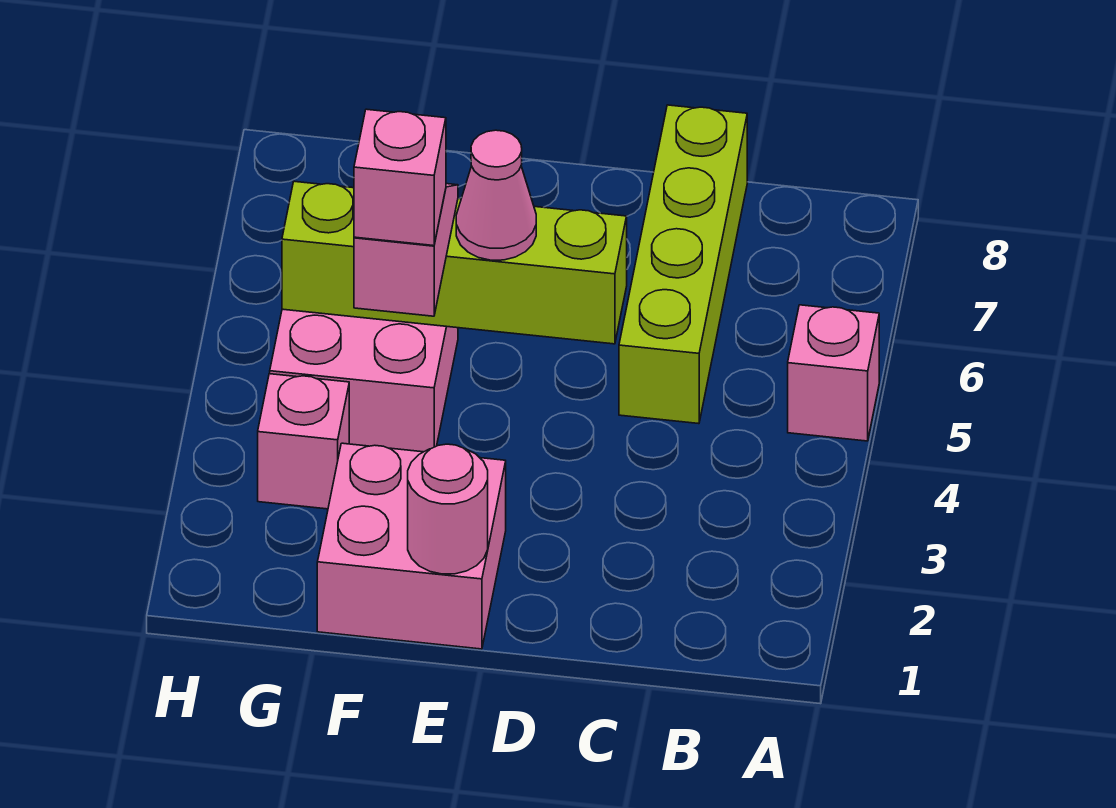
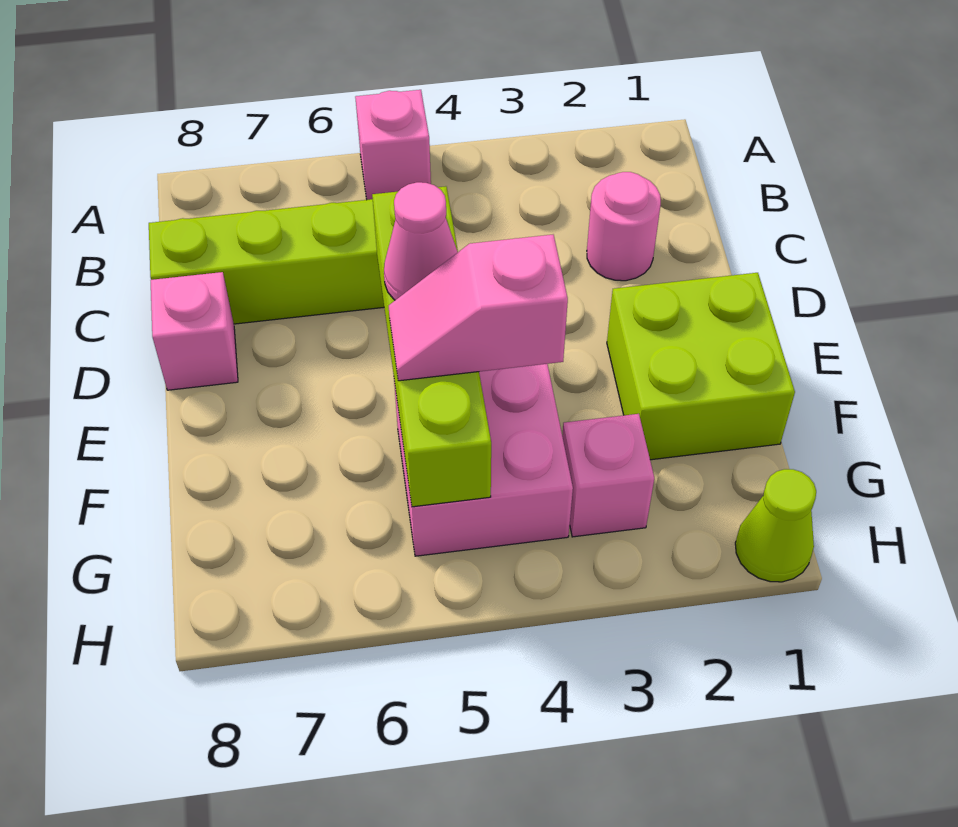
pink brick E1:F2 level 1 -> lime brick E1:F2 level 1
pink round brick E1 level 2 -> pink round brick C2 level 1
pink brick F4 level 4 -> pink brick D8 level 1
none -> lime cone H1 level 1

